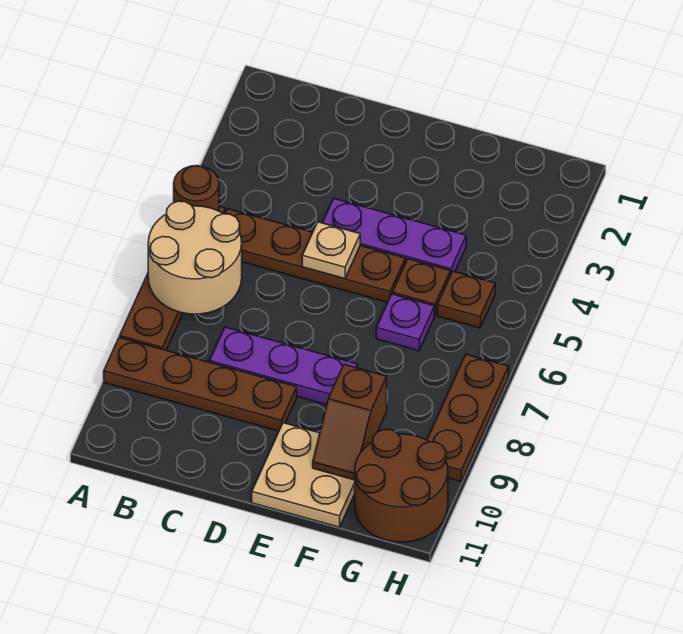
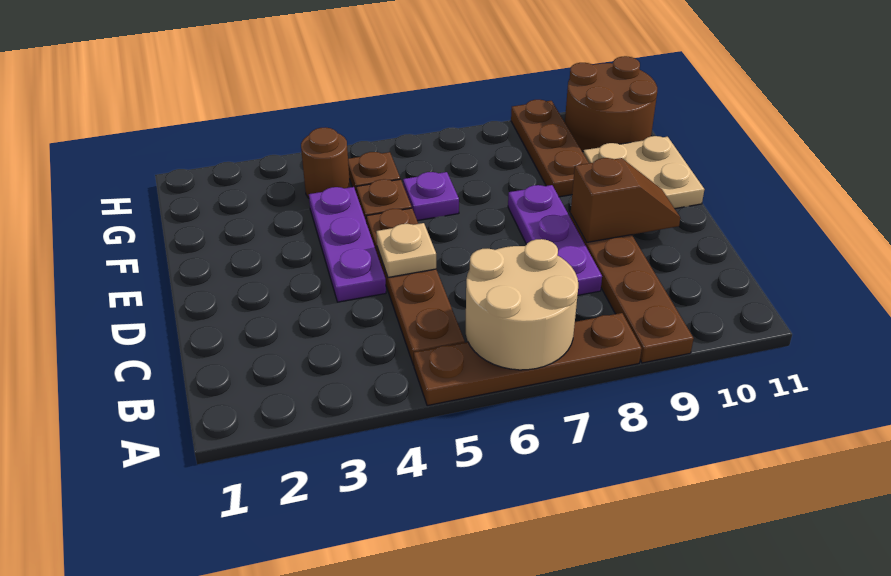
brown round brick A5 level 2 -> brown round brick G4 level 1
brown slope F9:F10 level 2 top 9 -> brown slope D9:D10 level 2 top 9
brown plate H7:H9 level 1 -> brown plate F9:H9 level 1

